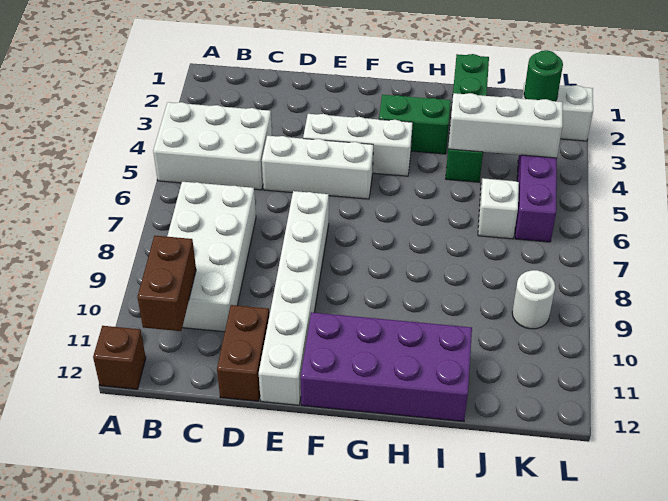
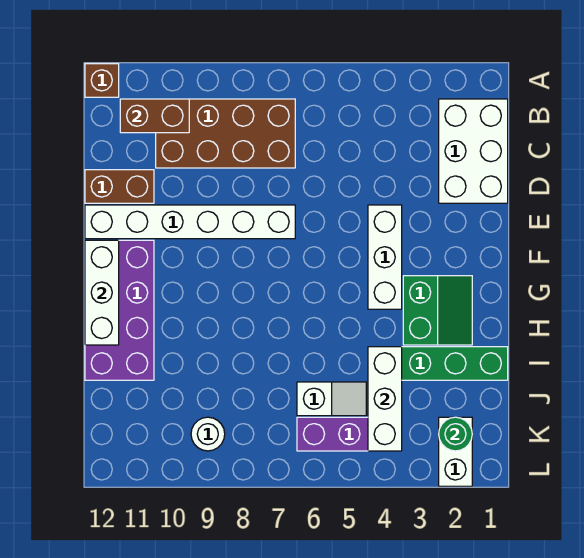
white brick A4:C5 level 1 -> white brick B1:D2 level 1
white brick B7:C10 level 1 -> brown brick B7:C10 level 1
white brick D5:F5 level 1 -> white brick F12:H12 level 2

